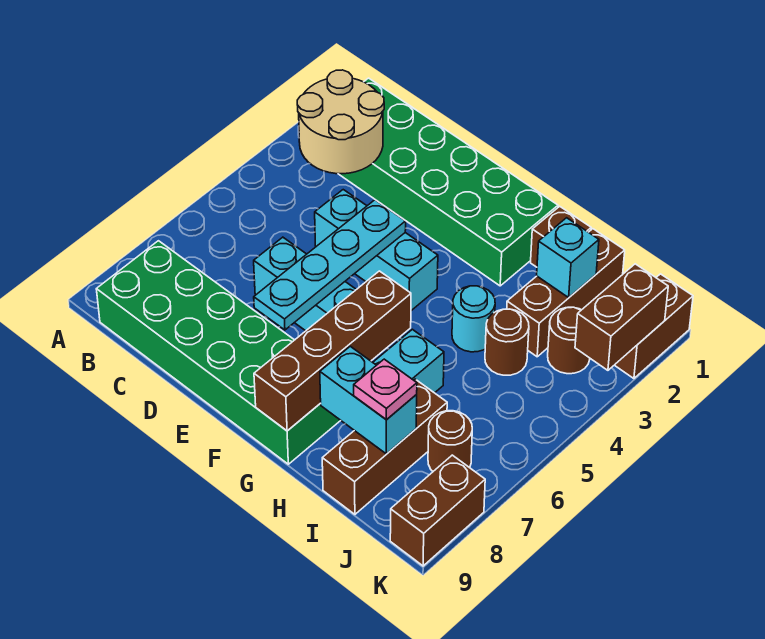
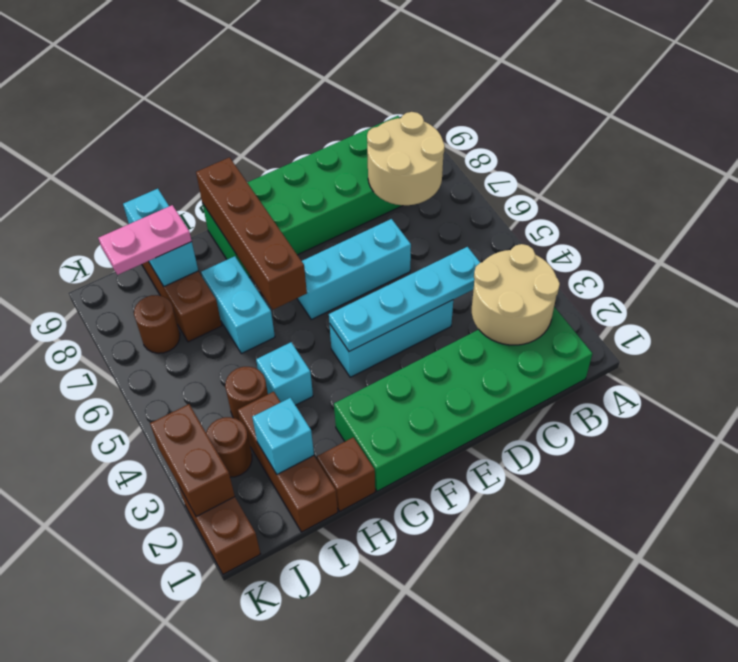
none -> tan round brick B7:C8 level 2
cyan plate E4:E7 level 2 -> cyan plate C4:F4 level 2
cyan round brick H4 level 1 -> cyan brick H4 level 1
cyan brick H8:I8 level 2 -> cyan brick I8:I9 level 2
pink plate I8 level 3 -> pink plate I8:J8 level 3
brown brick K8:K9 level 1 -> none

